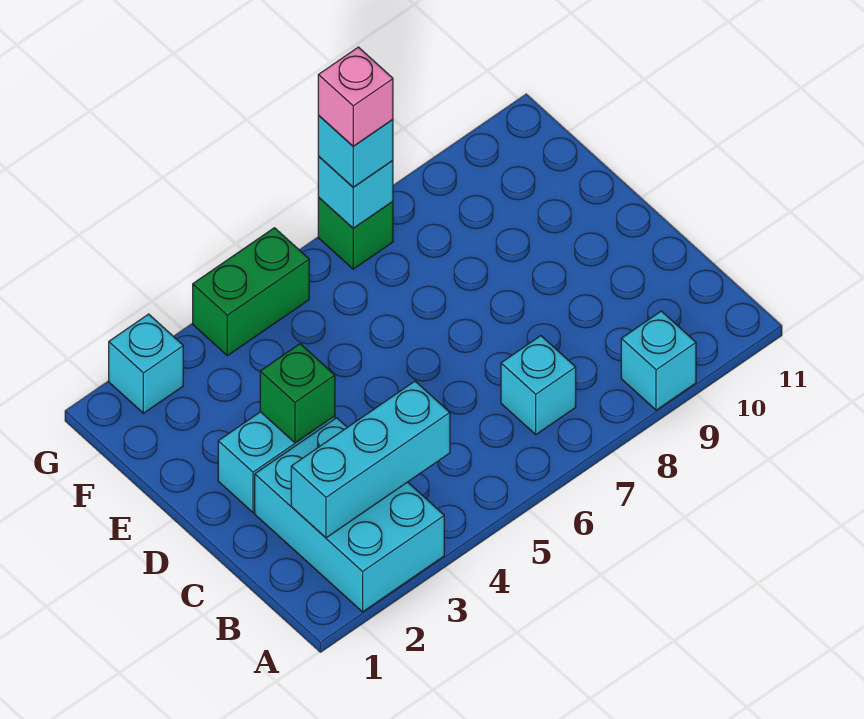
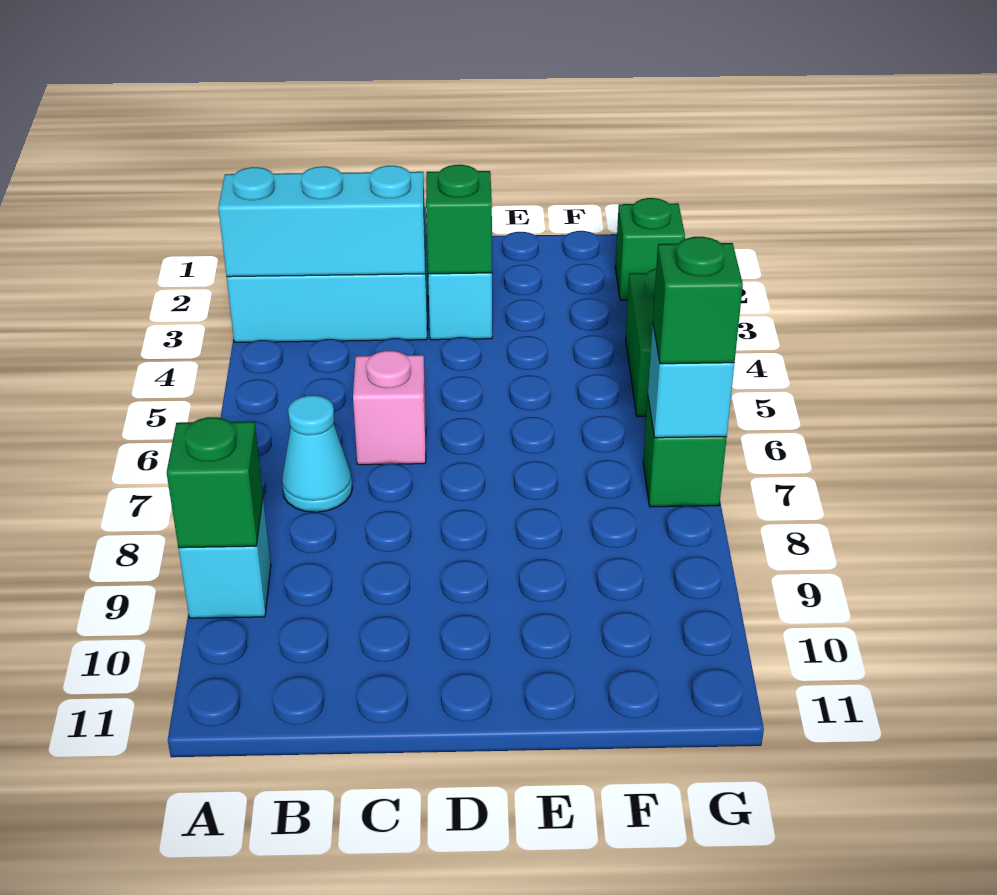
none -> green brick A9 level 2
cyan brick B2:B4 level 2 -> cyan brick A3:C3 level 2
cyan brick B7 level 1 -> cyan cone B7 level 1
cyan brick G2 level 1 -> green brick G2 level 1
cyan brick G7 level 3 -> green brick G7 level 3
pink brick G7 level 4 -> pink brick C6 level 1

